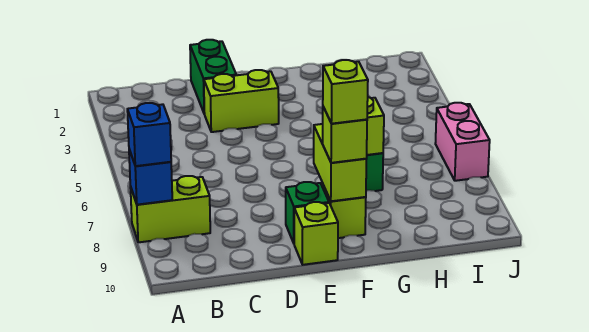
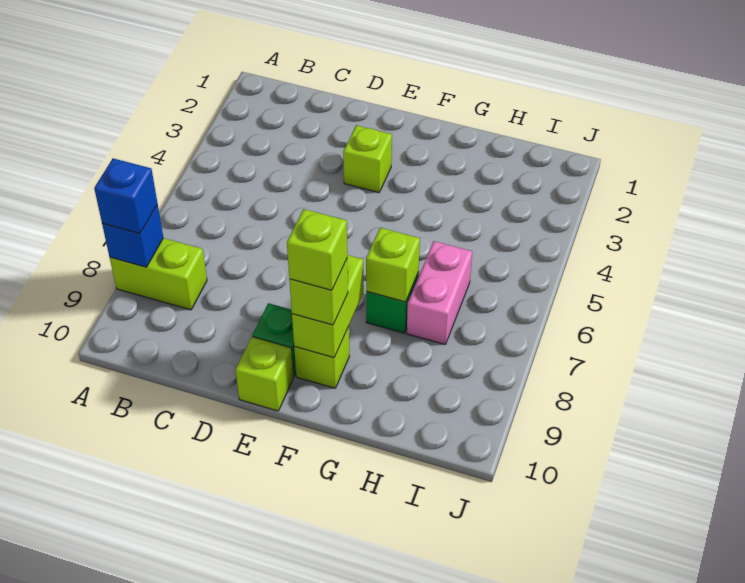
green brick D1:D2 level 1 -> none
lime brick D3:E3 level 1 -> lime brick E3 level 1
pink brick J6:J7 level 1 -> pink brick H6:H7 level 1

